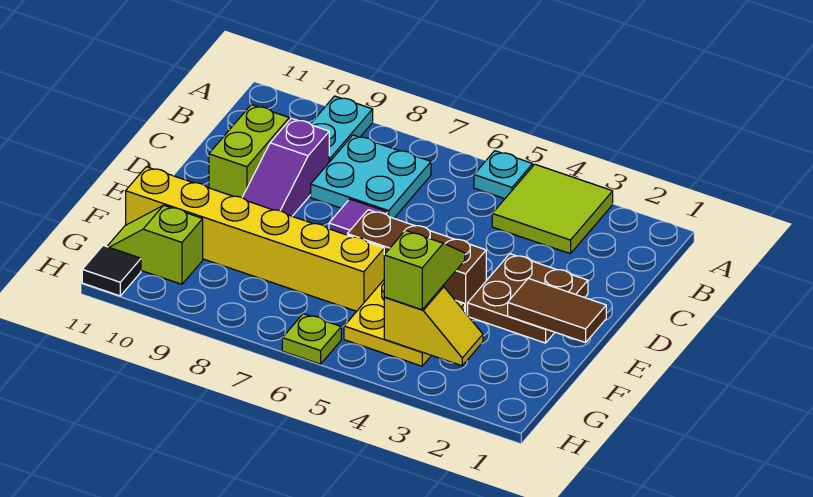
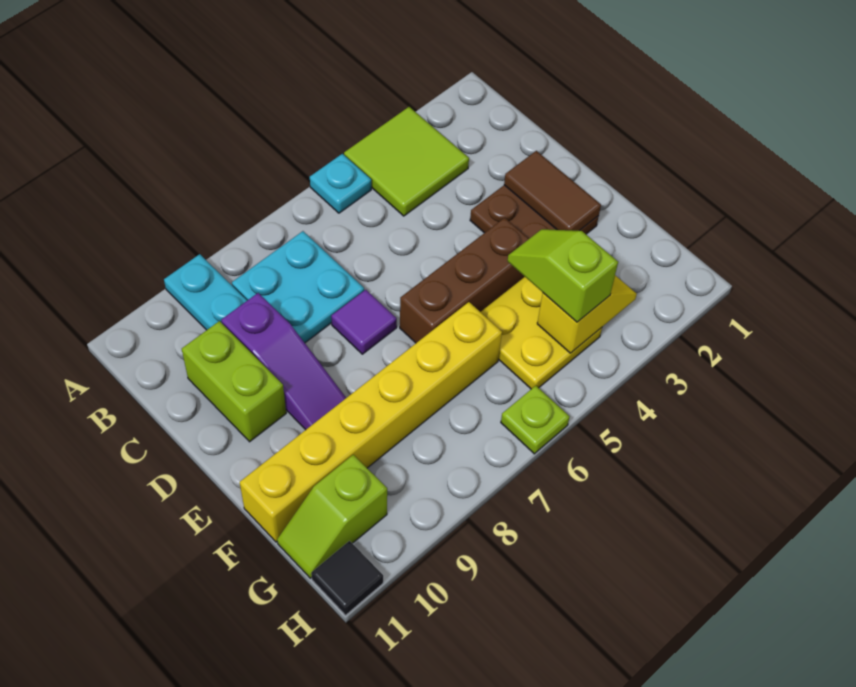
brown tile E1:E2 level 2 -> brown tile D2:E2 level 2

